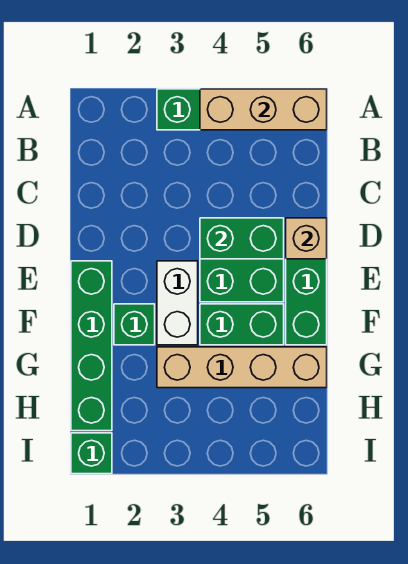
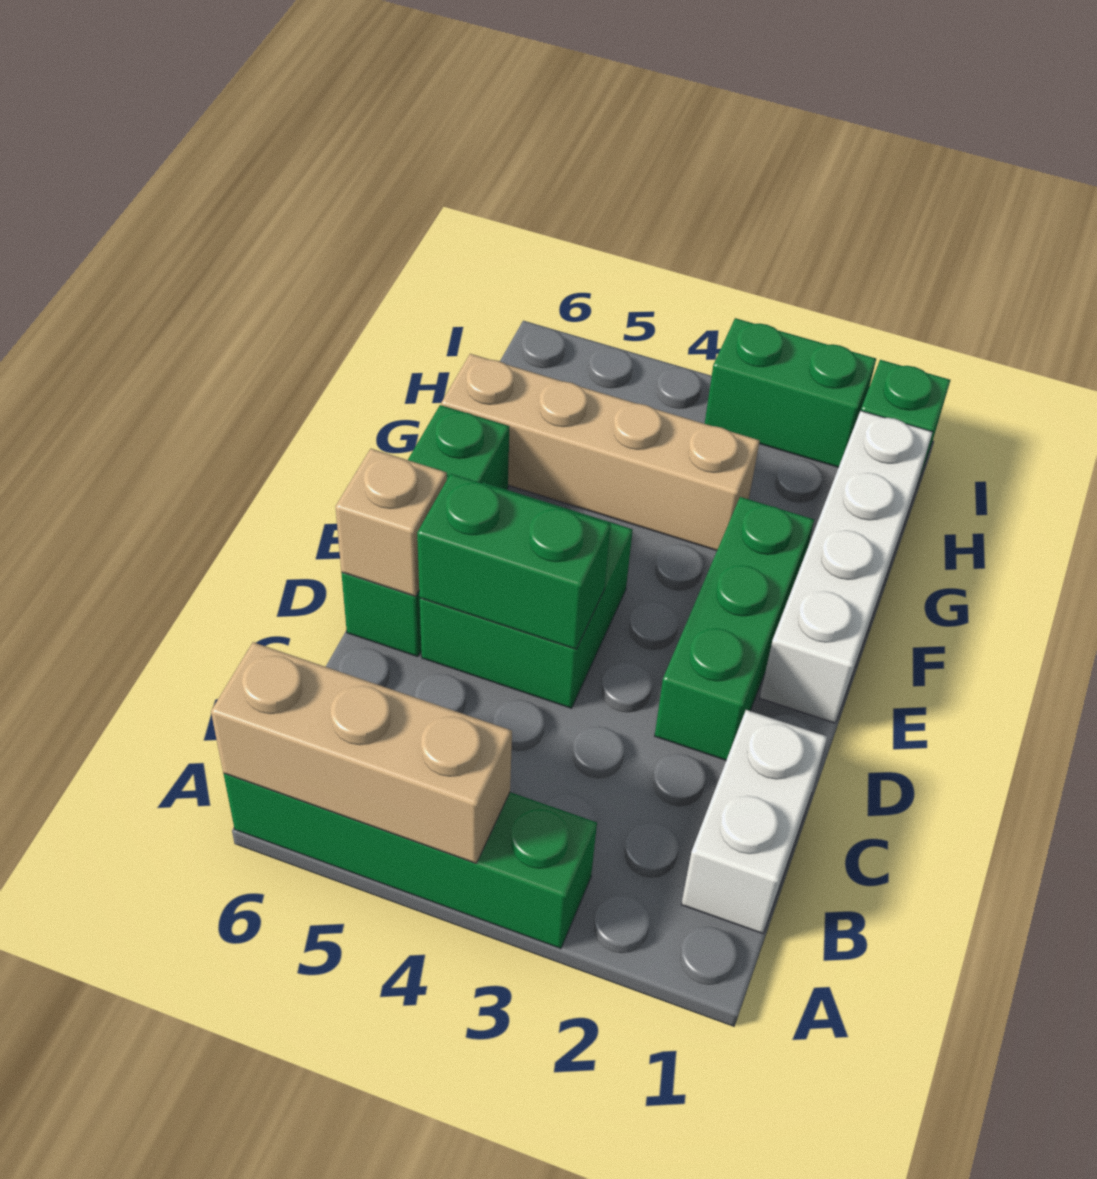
green brick E1:H1 level 1 -> white brick E1:H1 level 1
white brick E3:F3 level 1 -> white brick B1:C1 level 1
green brick F2 level 1 -> green brick D2:F2 level 1
green brick F4:F5 level 1 -> green brick I2:I3 level 1

